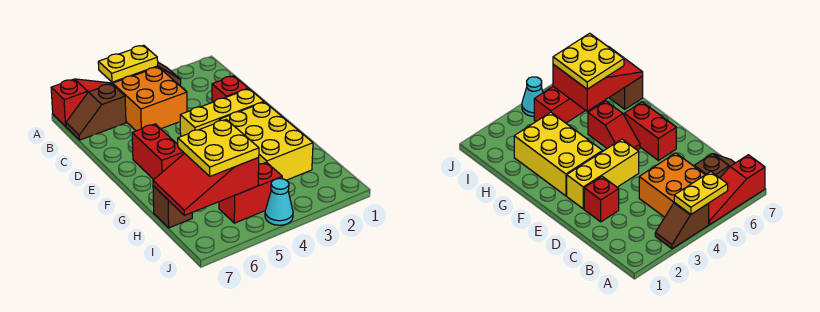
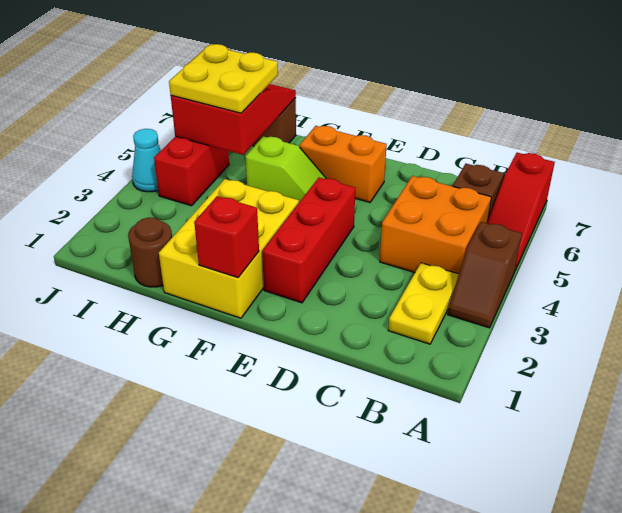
yellow plate A4:A5 level 2 -> yellow plate B2:B3 level 1
red brick D2 level 1 -> red brick F1 level 2
yellow brick E2:E4 level 1 -> red brick E2:E4 level 1
red brick E6:F6 level 1 -> orange brick E6:F6 level 1
yellow brick F2:H3 level 1 -> yellow brick F1:G3 level 1
red slope F5:G5 level 1 top G -> lime slope F5:G5 level 1 top G
none -> brown round brick H1 level 1

